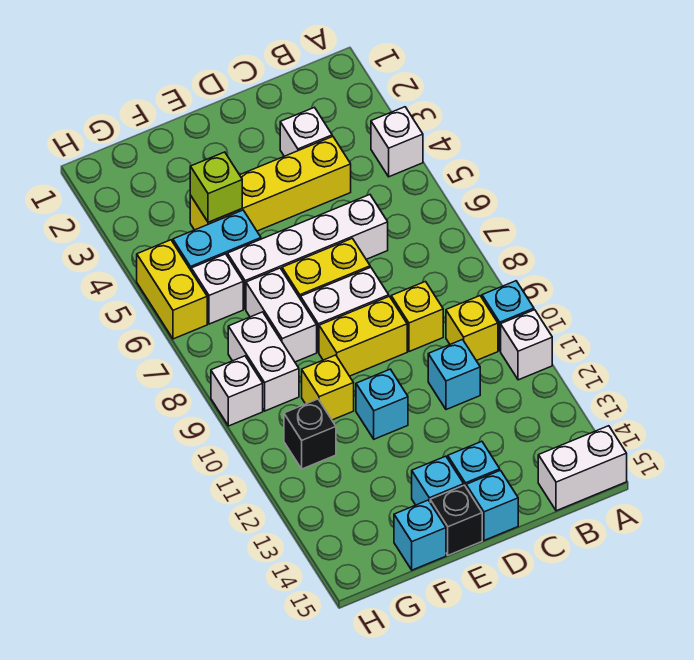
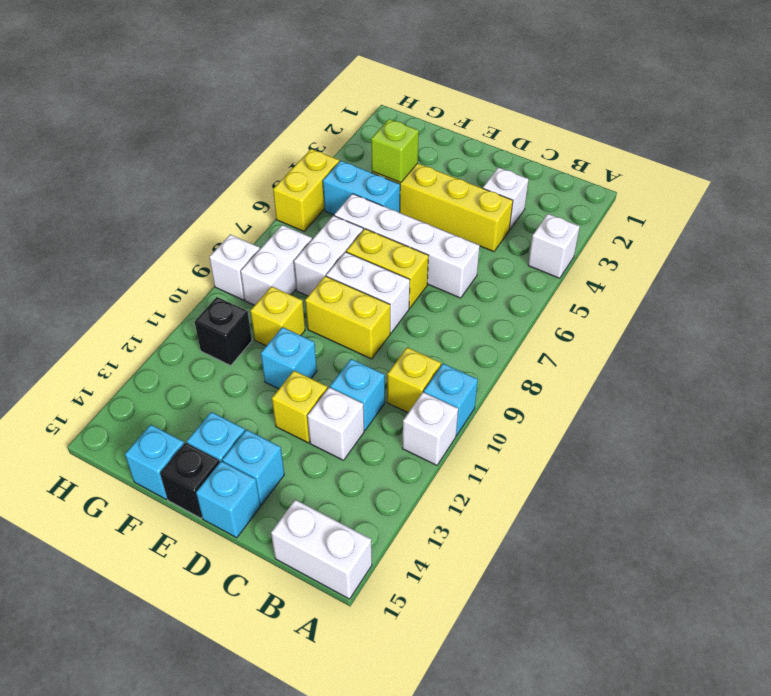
yellow brick C9 level 1 -> yellow brick D12 level 1
white brick G6 level 1 -> white brick C12 level 1

